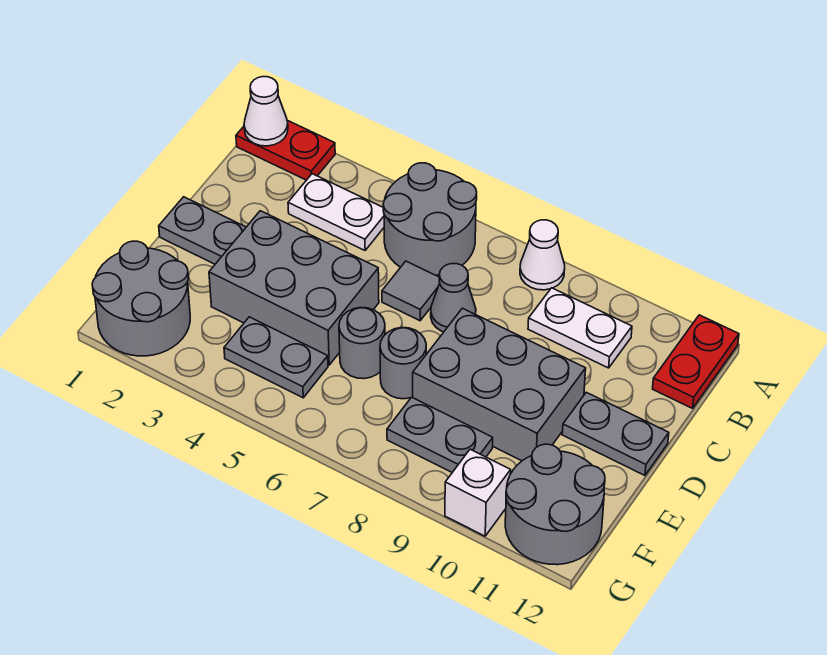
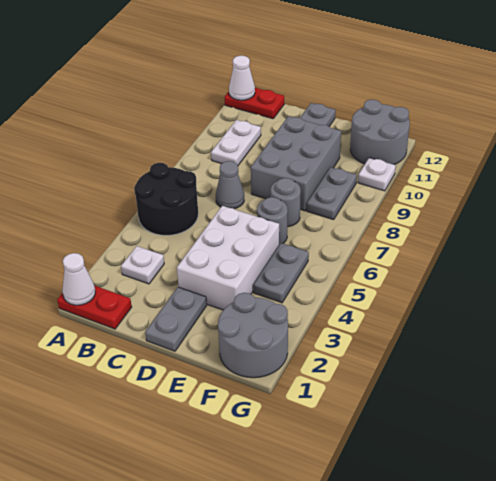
red plate A1:A2 level 1 -> red plate A1:B1 level 1
grey round brick A5:B6 level 1 -> black round brick A5:B6 level 1
white cone A8 level 1 -> white cone A12 level 2
white plate B3:B4 level 1 -> white plate B3 level 1
grey tile C6 level 1 -> none
grey brick D3:E5 level 1 -> white brick D3:E5 level 1
white brick G10 level 1 -> white plate G10 level 1

